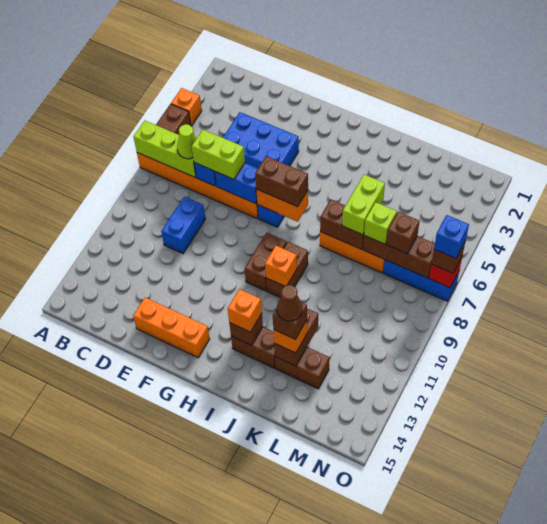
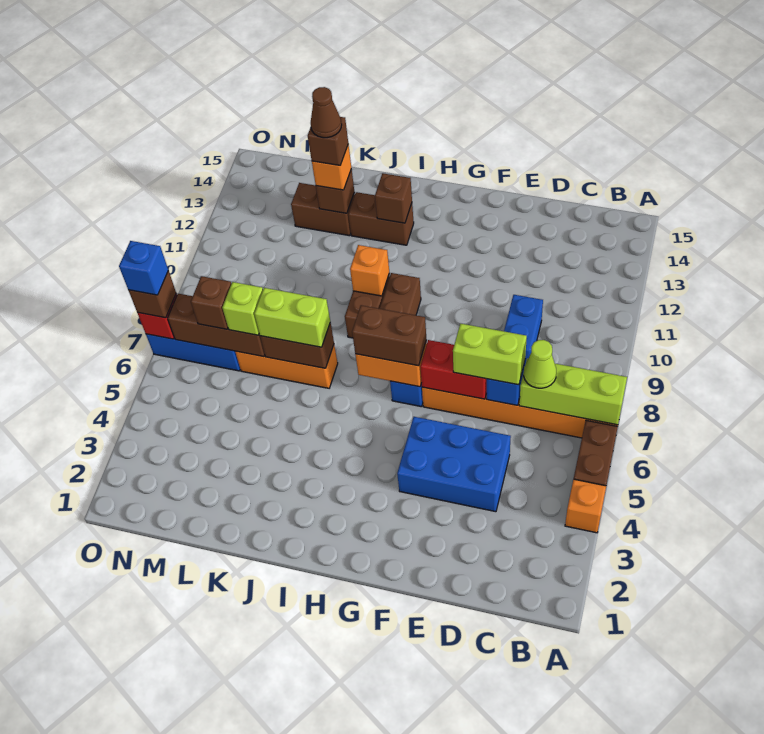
blue brick E7:F7 level 2 -> red brick E7:F7 level 2
orange brick E14:G14 level 1 -> none
orange brick I13 level 3 -> none
lime brick K6:K7 level 3 -> lime brick J7:K7 level 3
brown brick K12:K13 level 2 -> brown brick K13 level 2

